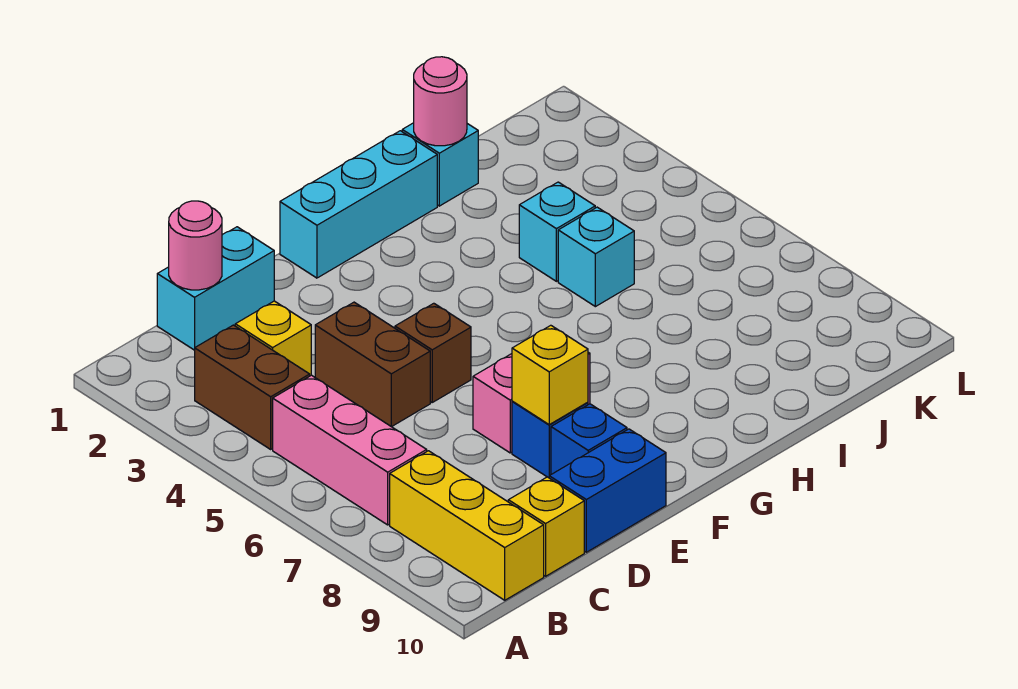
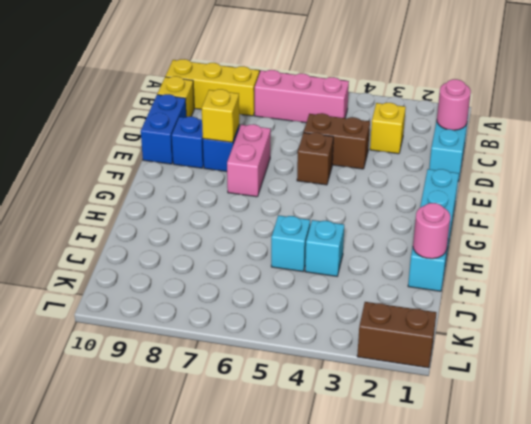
brown brick B3:B4 level 1 -> brown brick L1:L2 level 1

